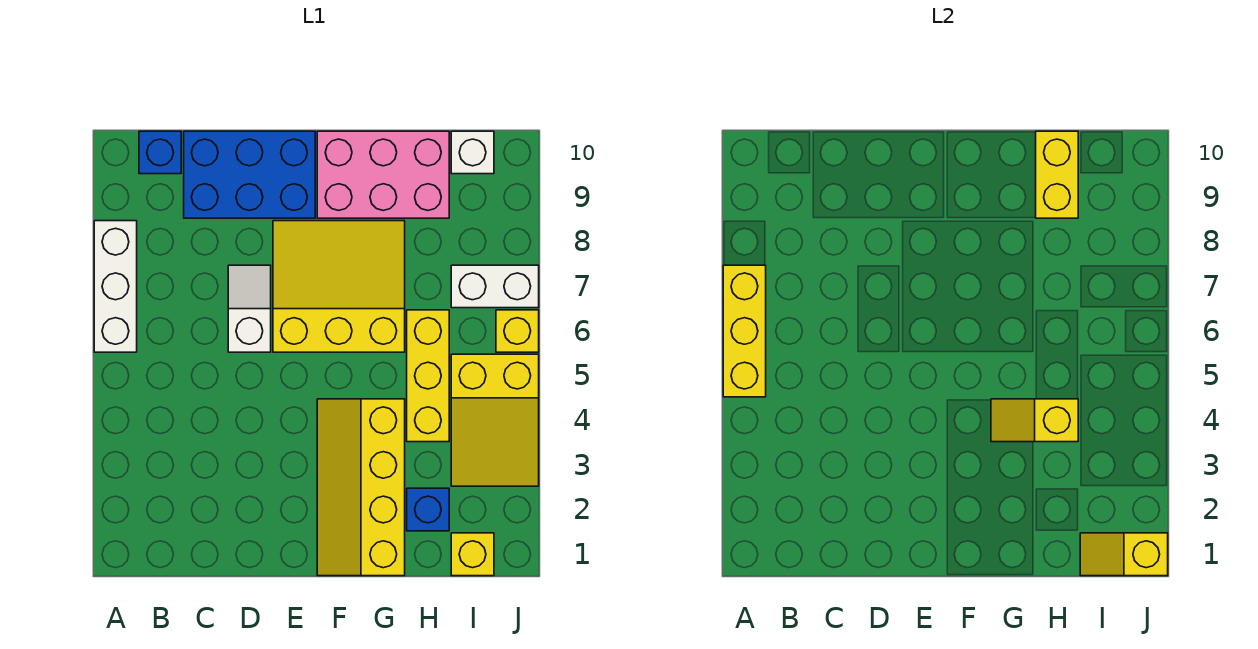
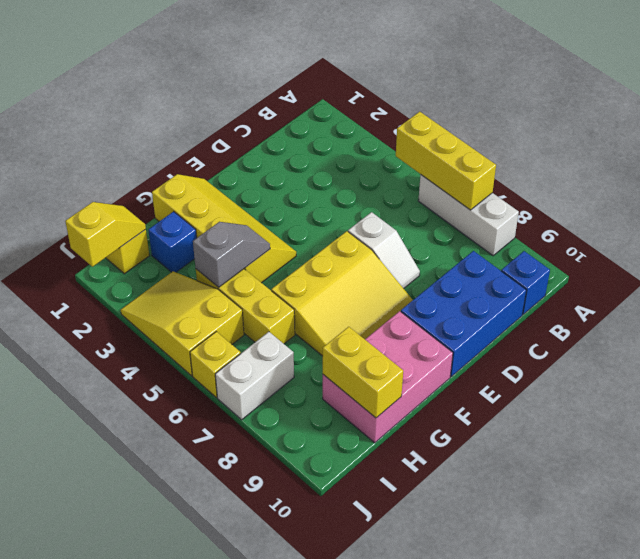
yellow slope G4:H4 level 2 top H -> grey slope G4:H4 level 2 top H
white brick I10 level 1 -> none

